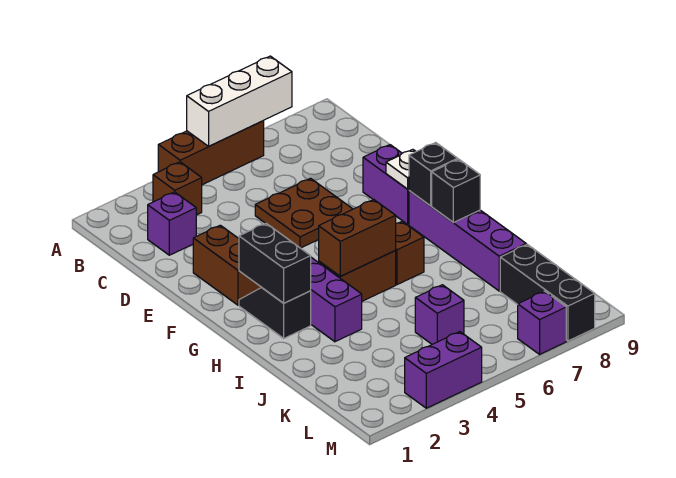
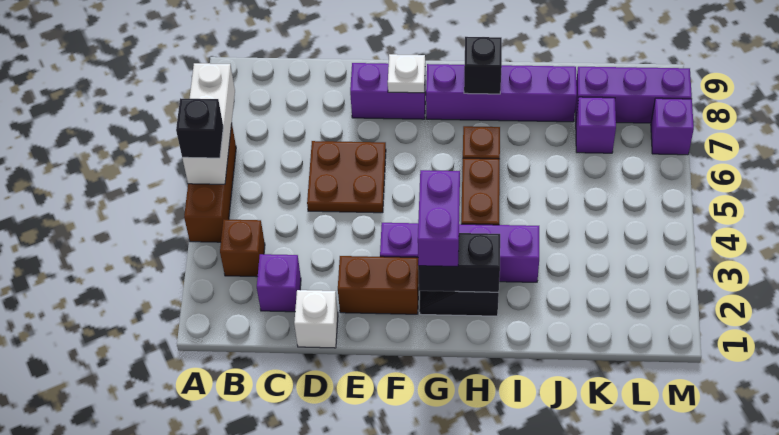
none -> white brick D1 level 1
black brick G8 level 2 -> black brick A5 level 3
brown brick H4:H5 level 2 -> none
purple brick K5 level 1 -> purple brick K7 level 1
black brick K8:M8 level 1 -> purple brick K8:M8 level 1
purple brick M3:M4 level 1 -> purple brick G2:G3 level 3

